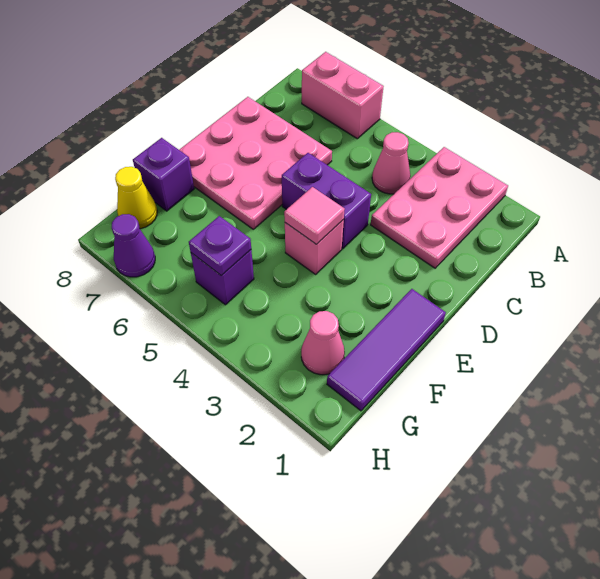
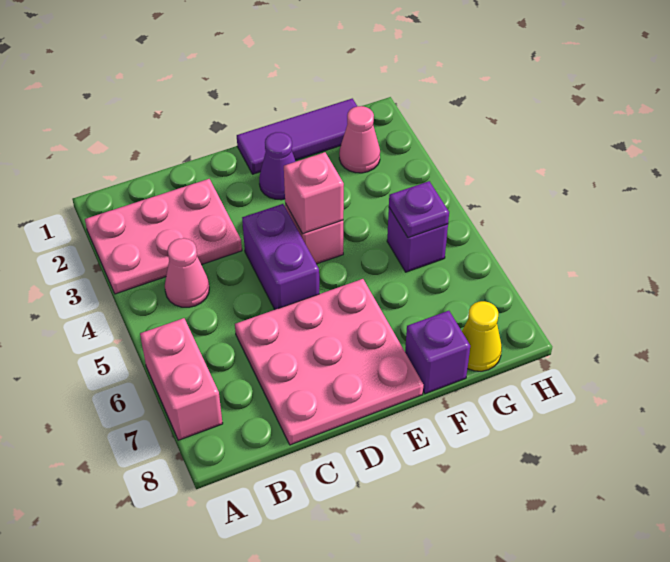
pink tile E4 level 2 -> pink brick E4 level 2
purple cone H7 level 1 -> purple cone E2 level 1

